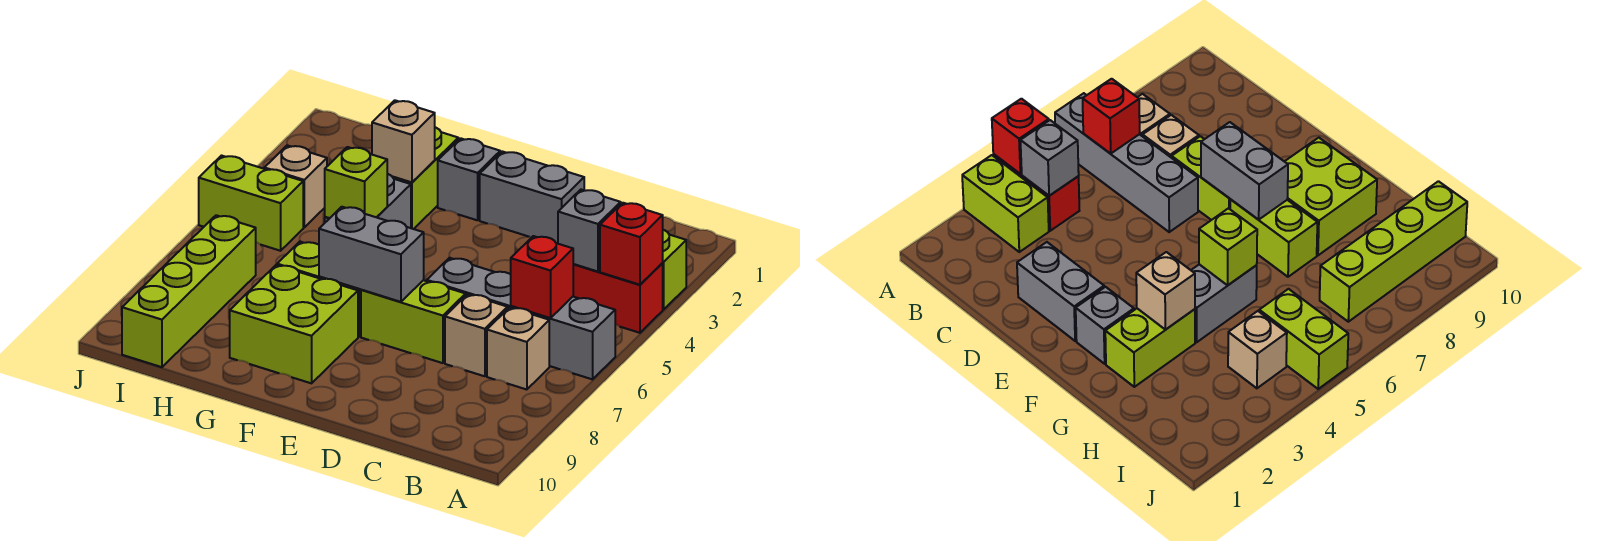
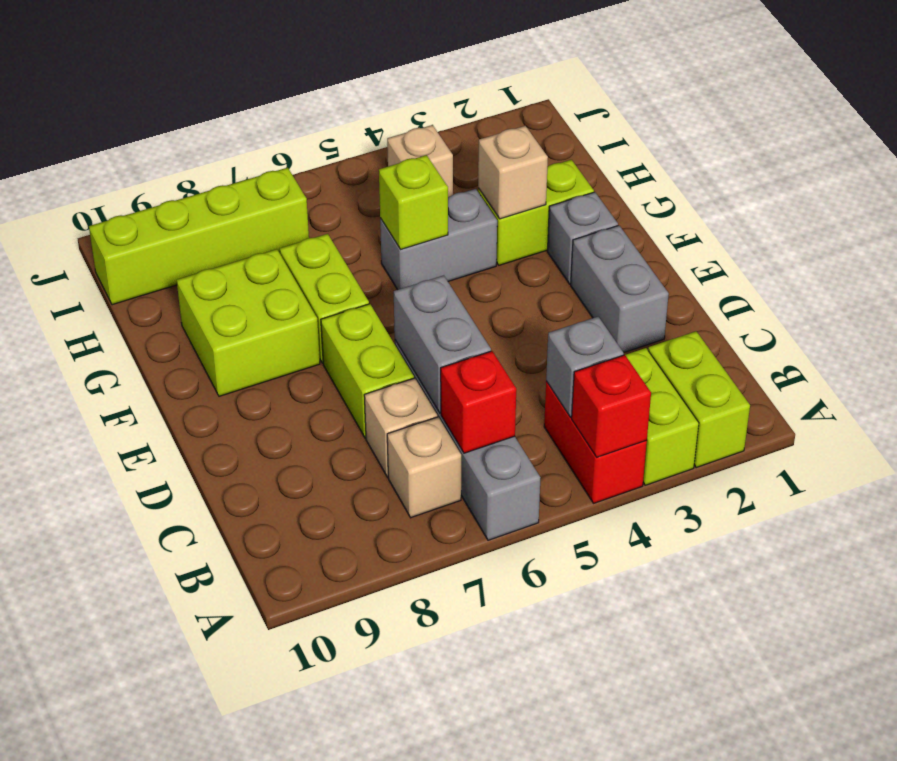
grey brick E7:F7 level 2 -> grey brick C6:D6 level 2
lime brick I5:J5 level 1 -> lime brick A2:B2 level 1

